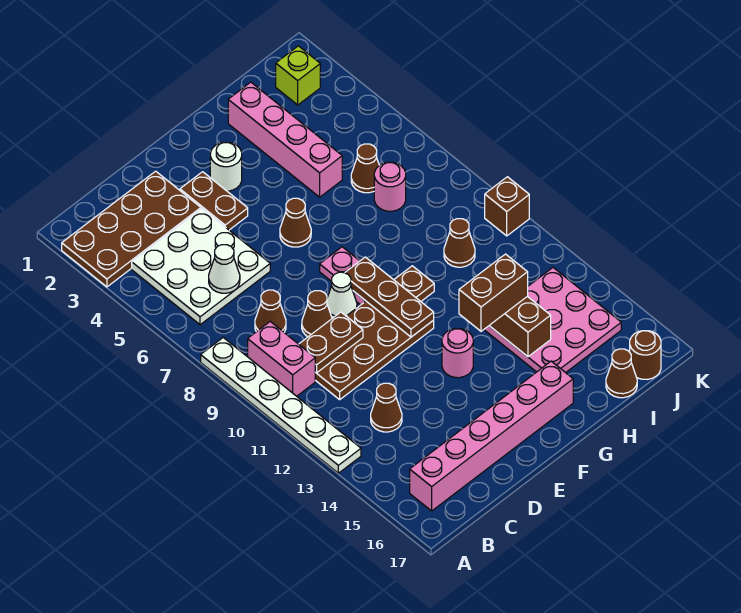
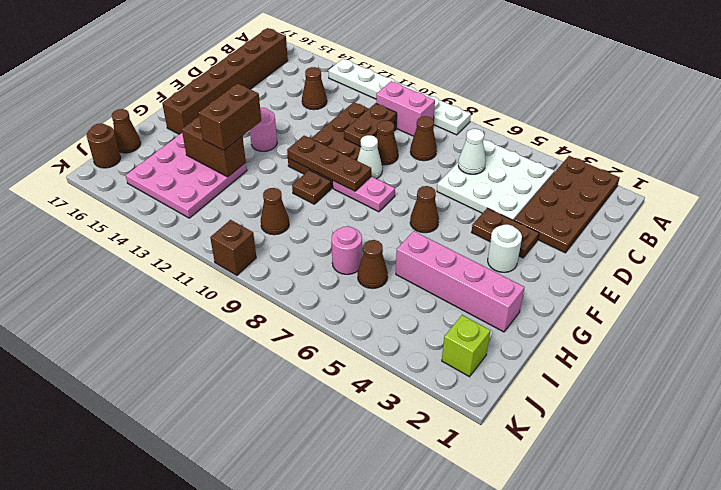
pink brick B16:G16 level 1 -> brown brick B16:G16 level 1

